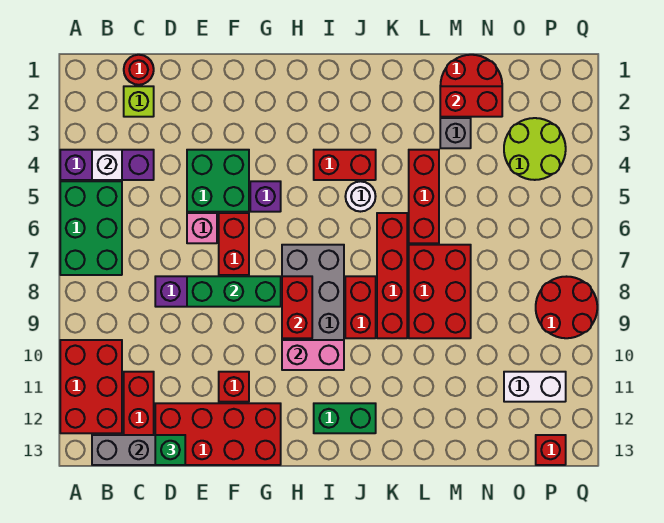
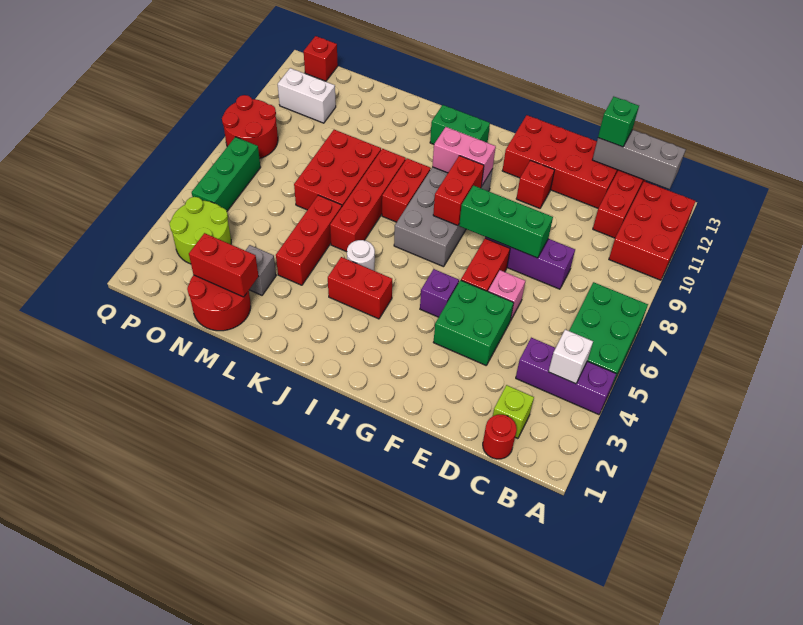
none -> green brick P5:P7 level 1

